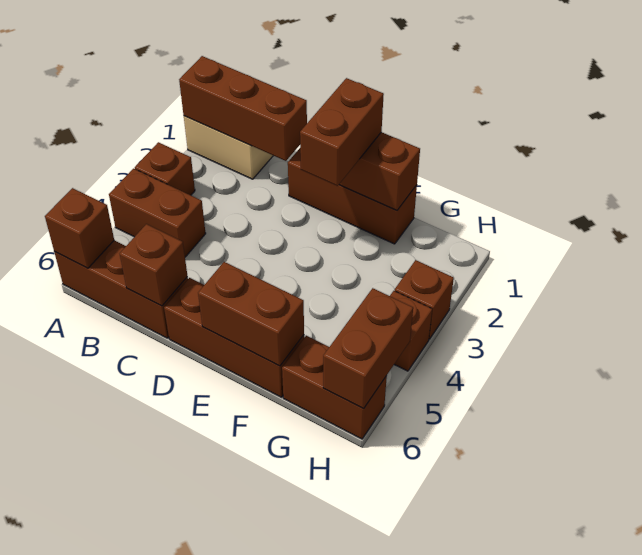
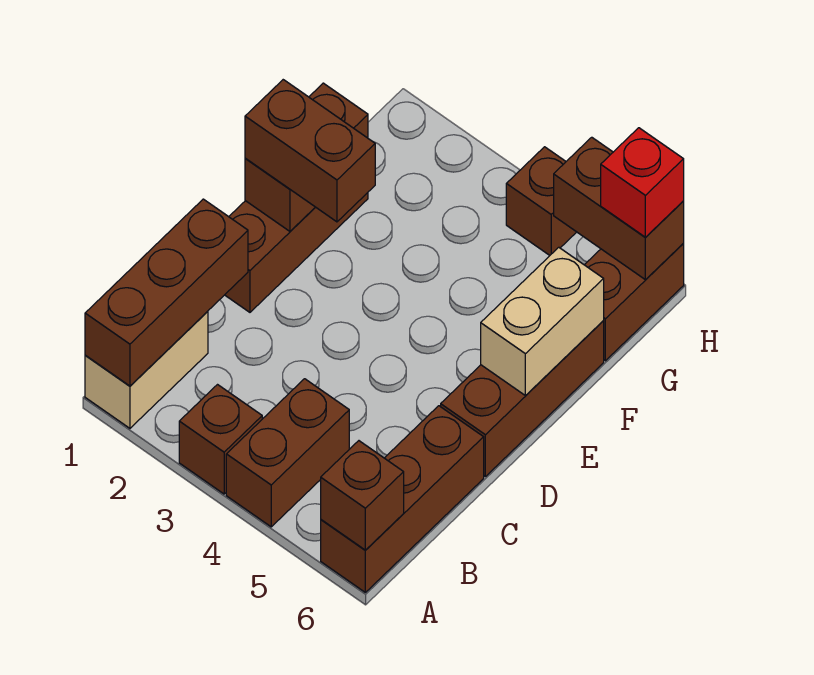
brown brick C6 level 2 -> none
brown brick E6:F6 level 2 -> tan brick E6:F6 level 2
brown brick H3 level 1 -> none
none -> red brick H6 level 3

